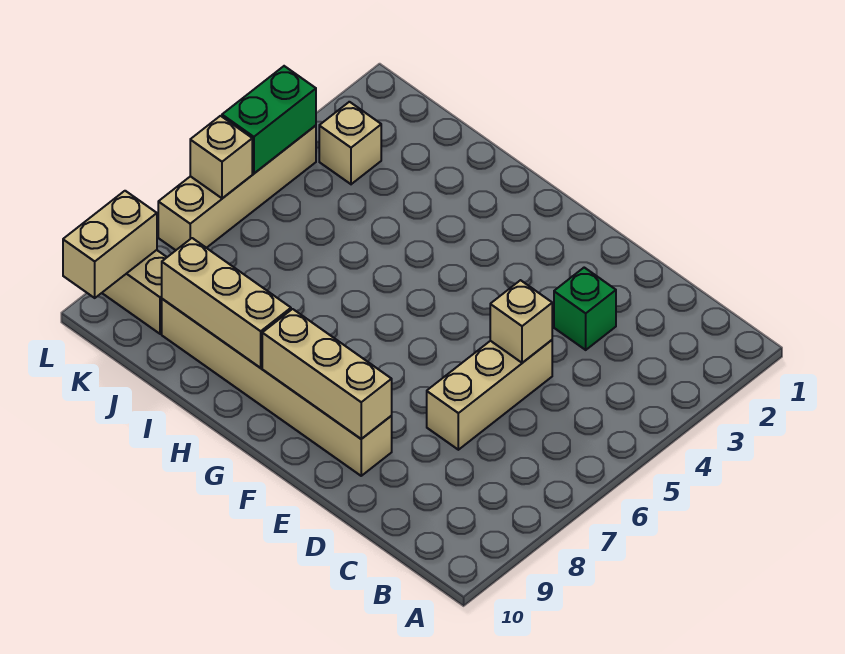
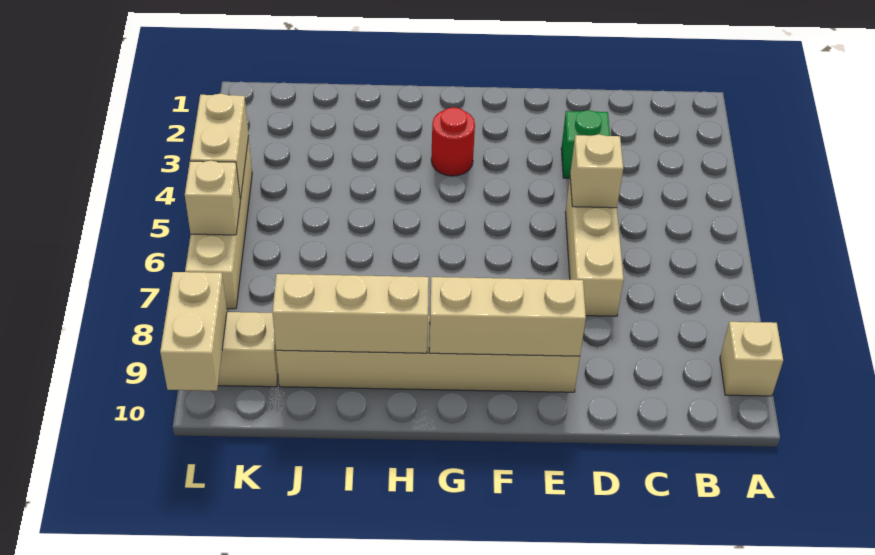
none -> red round brick G3 level 1
tan brick K3 level 1 -> tan brick A9 level 1
green brick L4:L5 level 2 -> tan brick L4:L5 level 2

